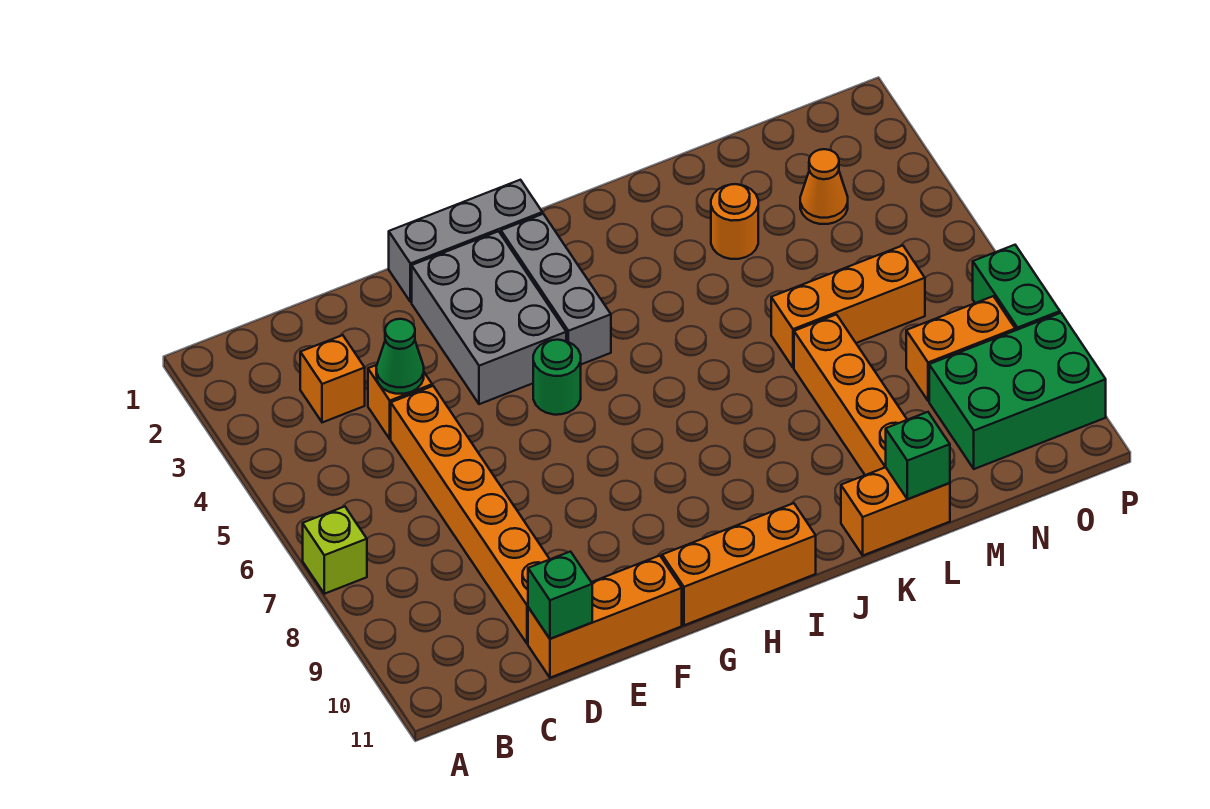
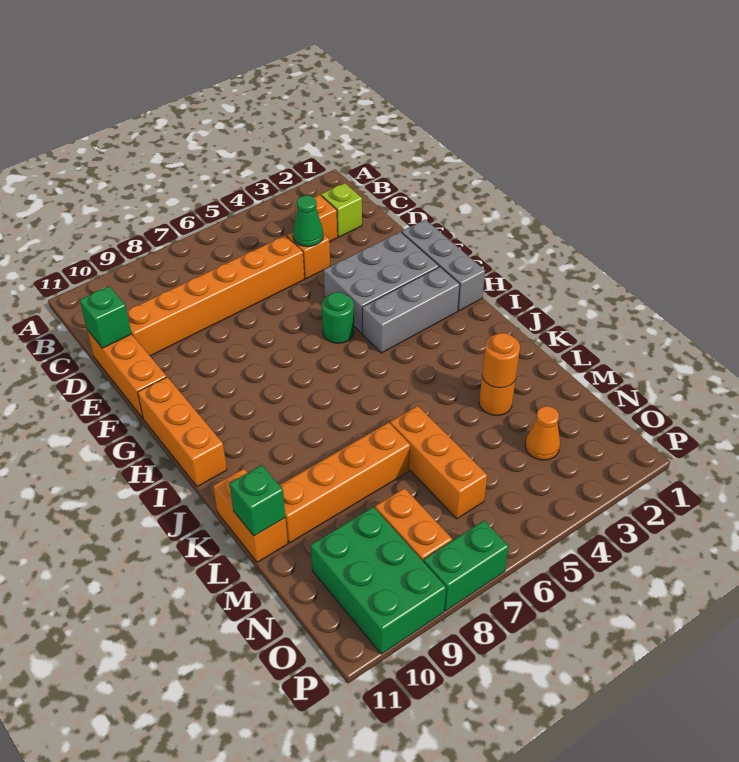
lime brick A7 level 1 -> lime brick C2 level 1
none -> orange round brick L3 level 2

